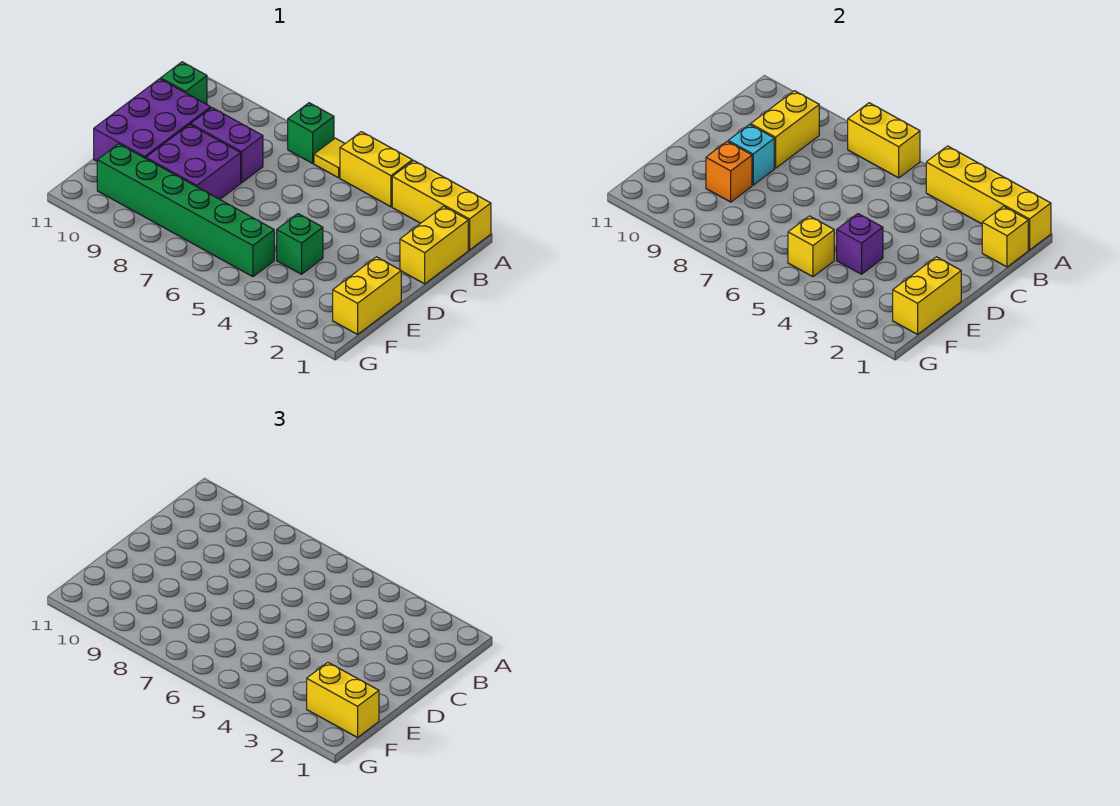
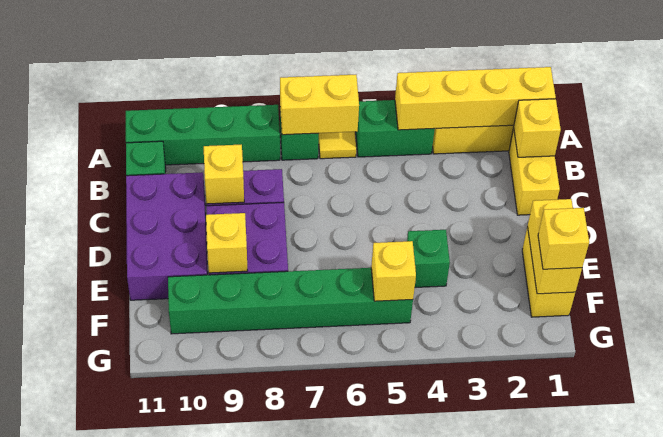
yellow brick A4:A5 level 1 -> green brick A4:A5 level 1
none -> green brick A8:A11 level 1
yellow brick B9:C9 level 2 -> yellow brick C9 level 2
cyan brick D9 level 2 -> none
purple brick E4 level 2 -> none
orange brick E9 level 2 -> yellow brick E9 level 2
yellow brick F1:F2 level 3 -> yellow brick F1 level 3

